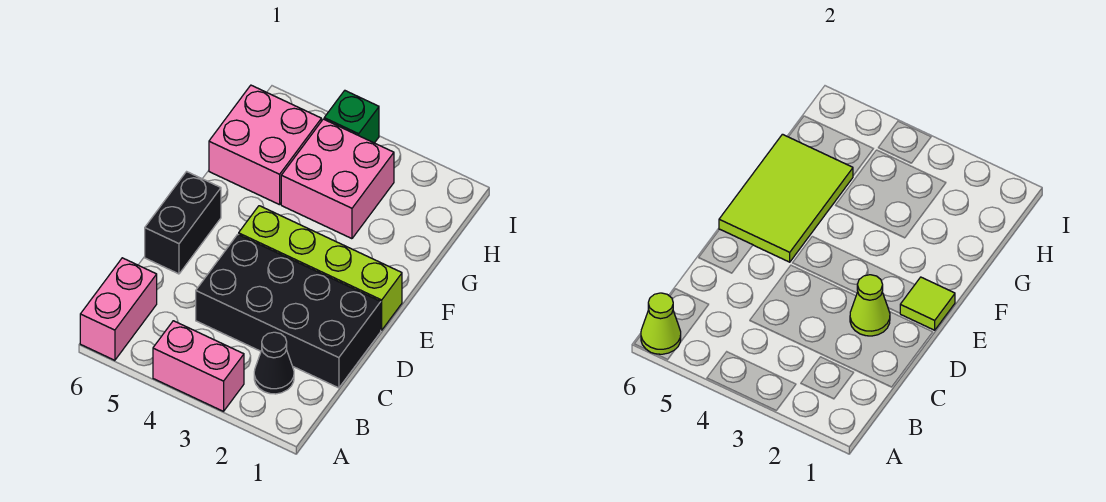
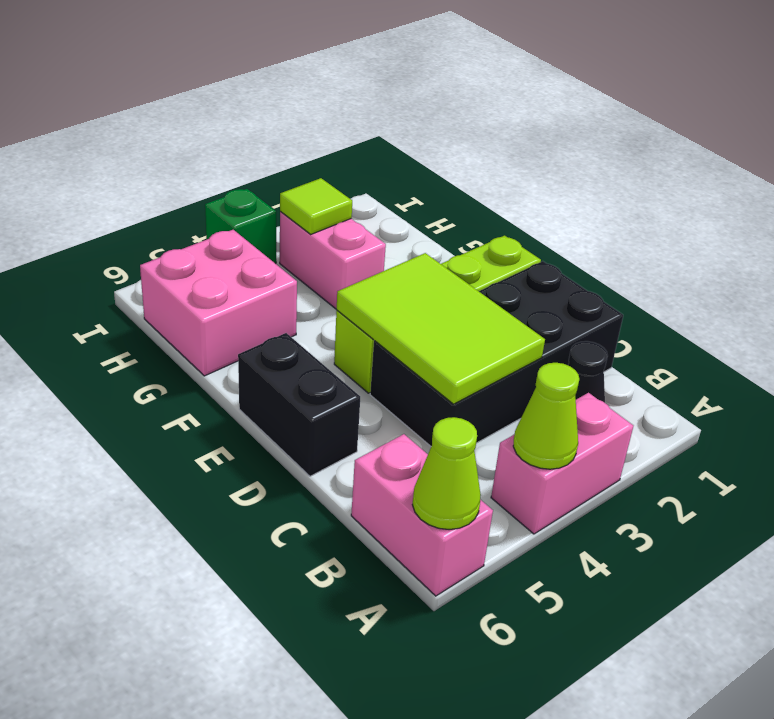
lime cone D2 level 2 -> lime cone A4 level 2
lime tile E1 level 2 -> lime tile H3 level 2
lime tile E5:G6 level 2 -> lime tile C3:E4 level 2
pink brick G3:H4 level 1 -> pink brick G3:H3 level 1

